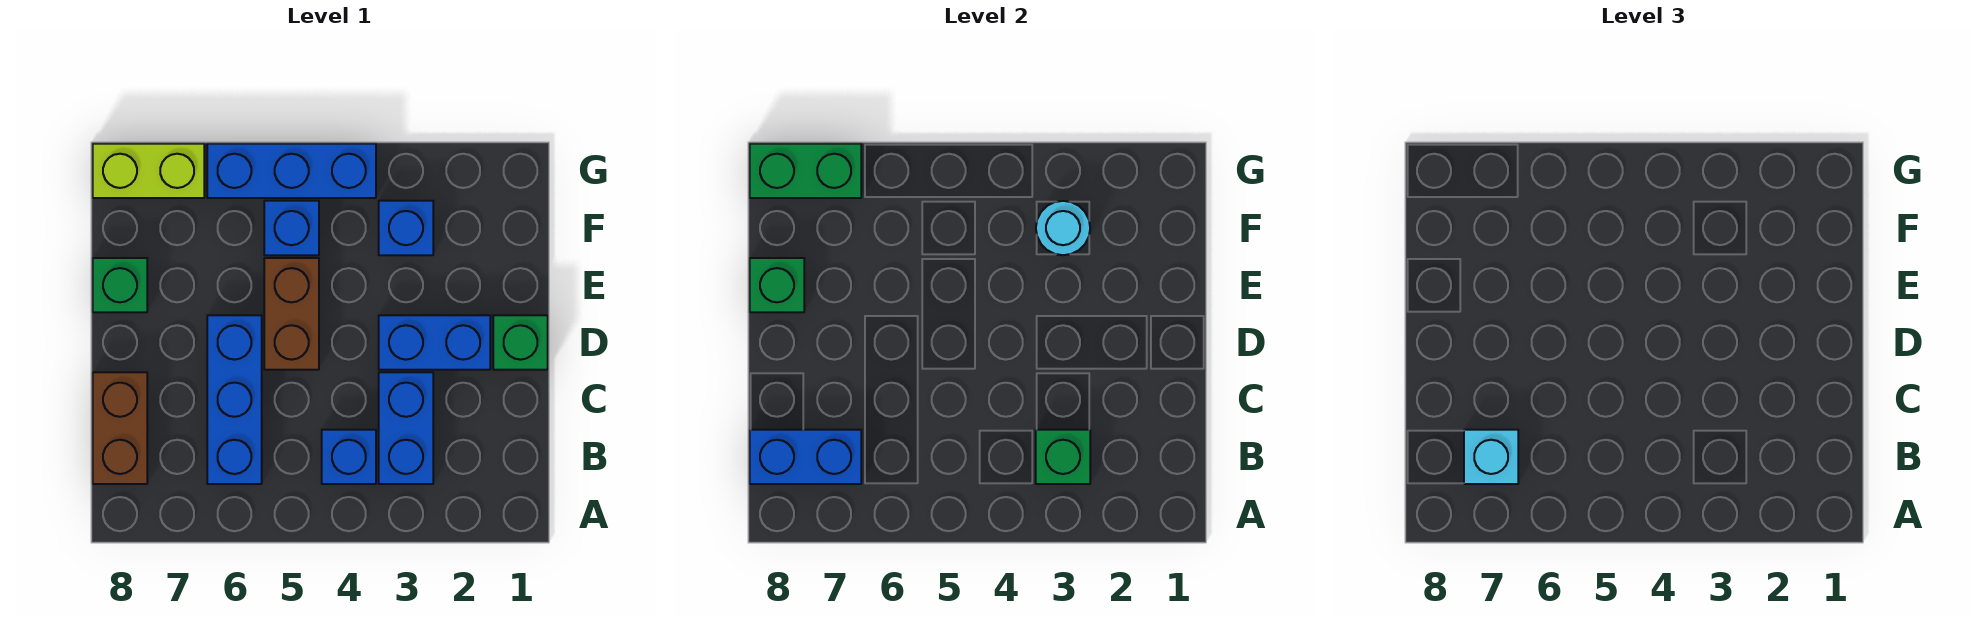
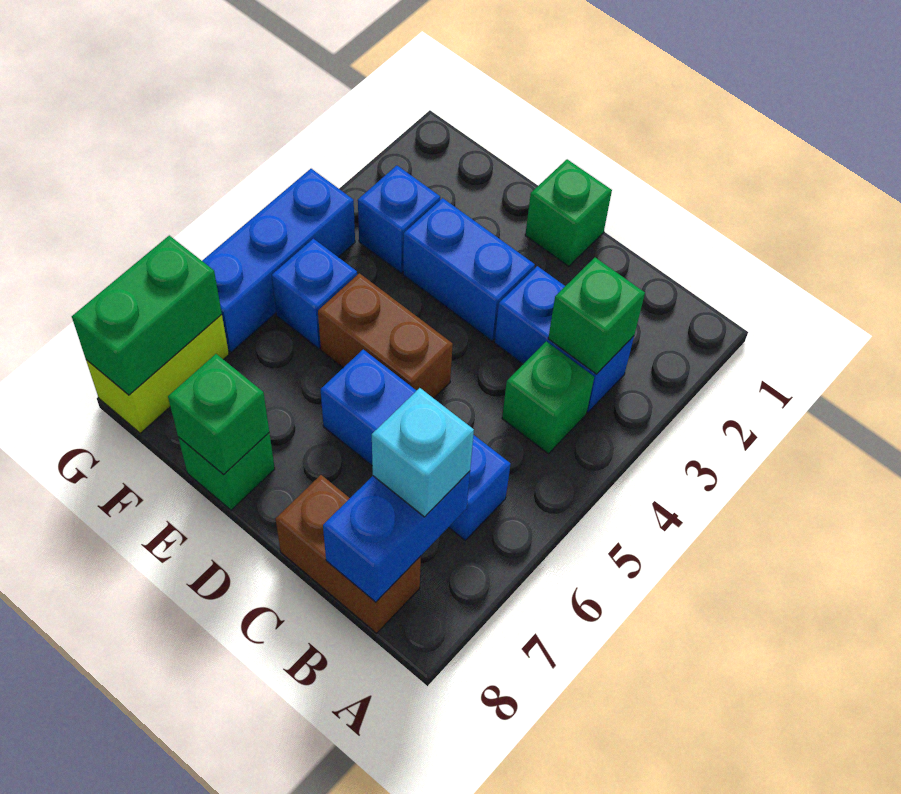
blue brick B4 level 1 -> green brick B4 level 1
blue brick D2:D3 level 1 -> blue brick D3:E3 level 1
cyan round brick F3 level 2 -> none

